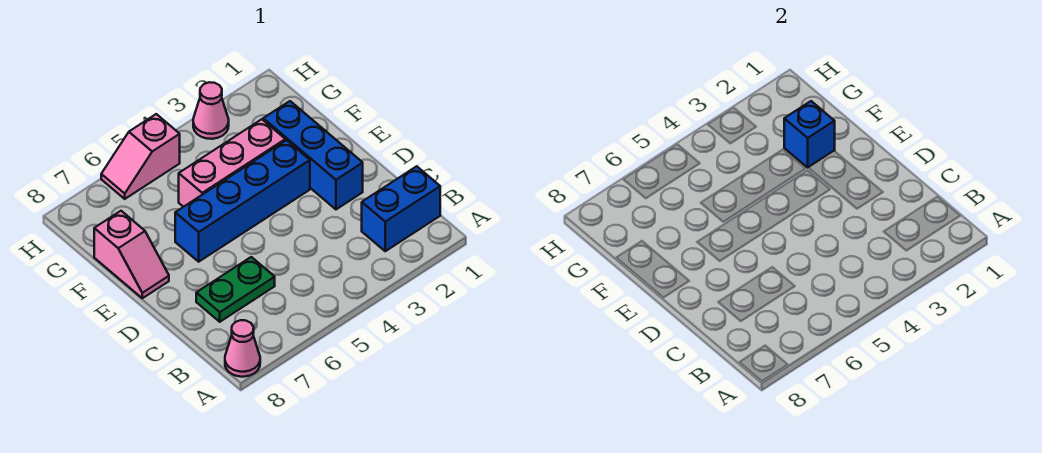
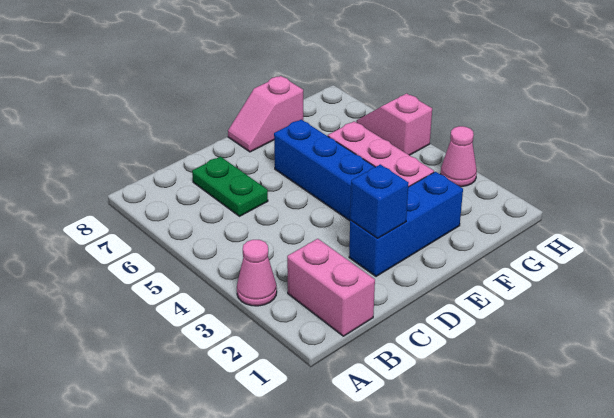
pink cone A8 level 1 -> pink cone A3 level 1
blue brick B1:B2 level 1 -> pink brick B1:B2 level 1
blue brick F2 level 2 -> blue brick D2 level 2

